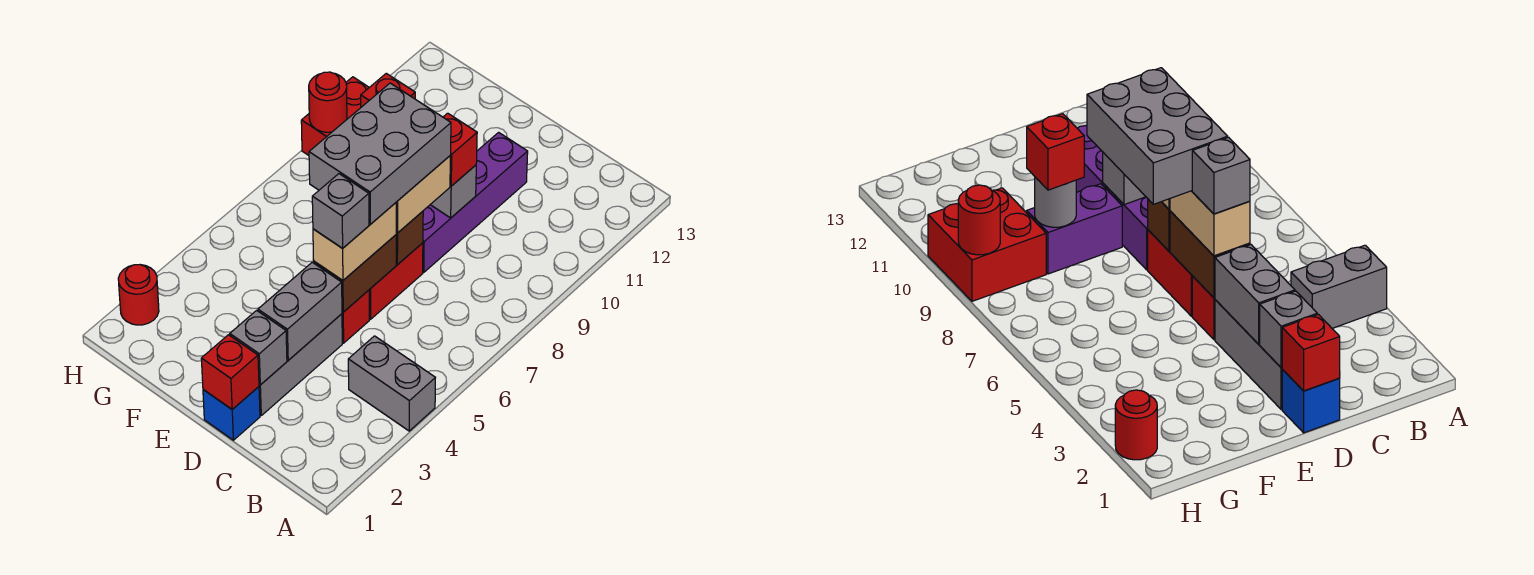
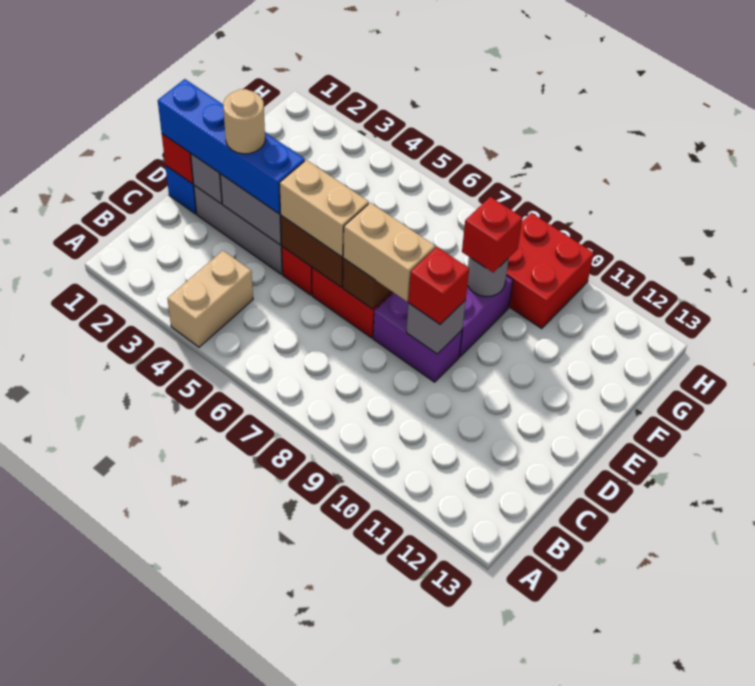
grey brick A4:B4 level 1 -> tan brick A4:B4 level 1
none -> blue brick D1:D4 level 3
none -> tan round brick D3 level 4
grey brick D5 level 4 -> none
grey brick D6:E8 level 4 -> none
purple brick D8:D11 level 1 -> purple brick D8:D9 level 1
red round brick H2 level 1 -> none
red round brick H9 level 2 -> none

